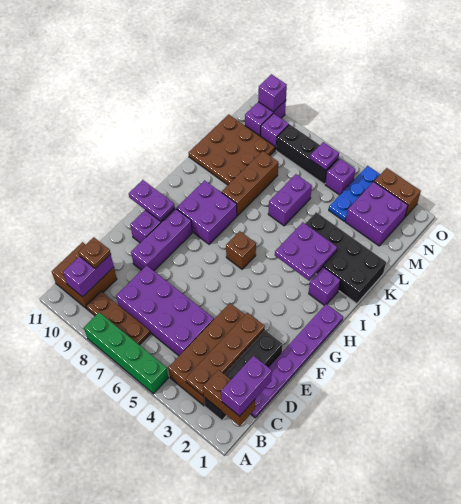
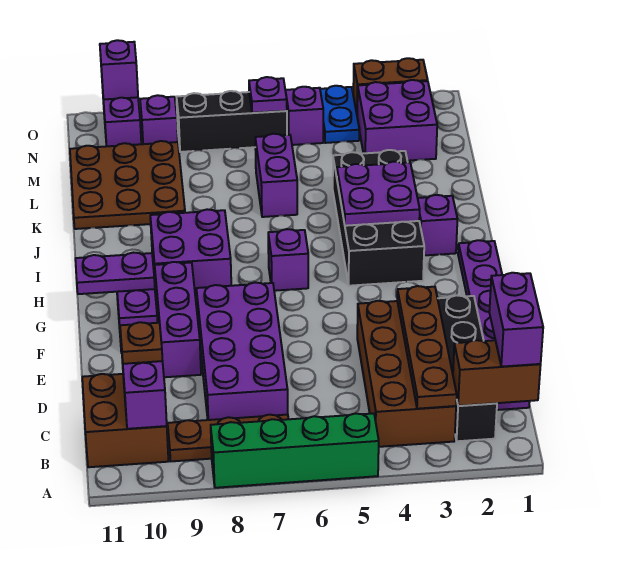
purple brick C5:D8 level 1 -> purple brick C7:F8 level 1
brown brick H6 level 1 -> purple brick H6 level 1
black brick J1:K4 level 1 -> black brick H3:K4 level 1
brown brick J8:L8 level 1 -> none
blue plate M4:O4 level 1 -> blue plate N4:O4 level 1

